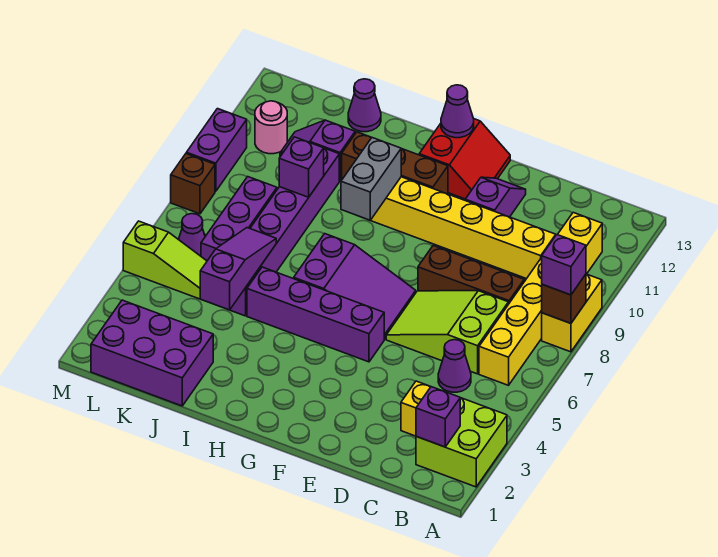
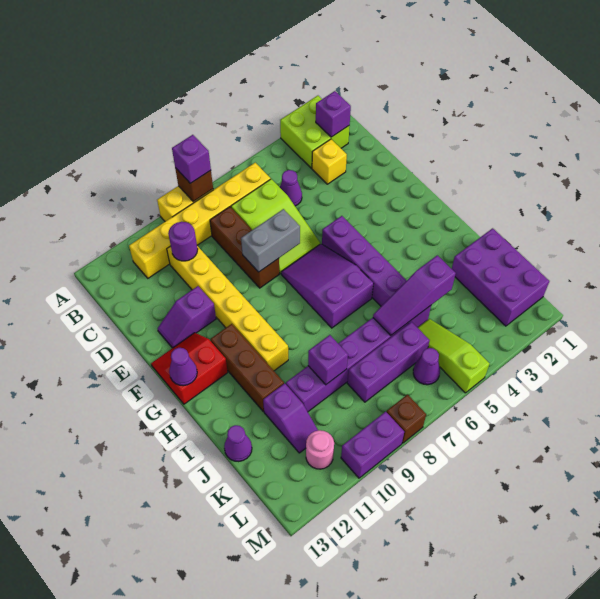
none -> purple round brick C10 level 2
grey brick H9:H10 level 2 -> grey brick E7:E8 level 2

